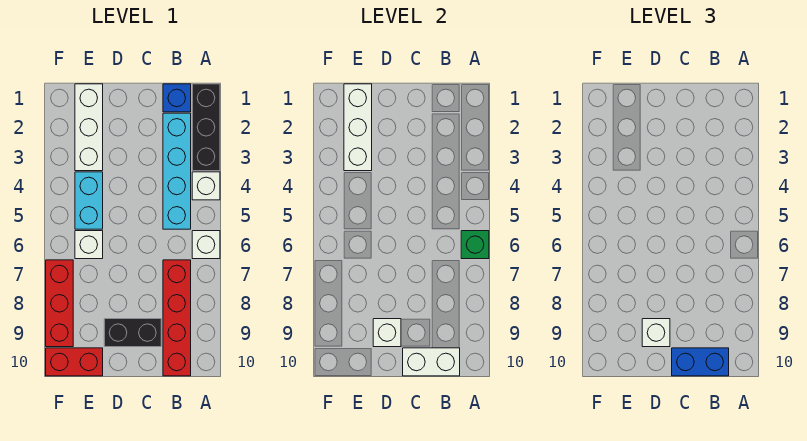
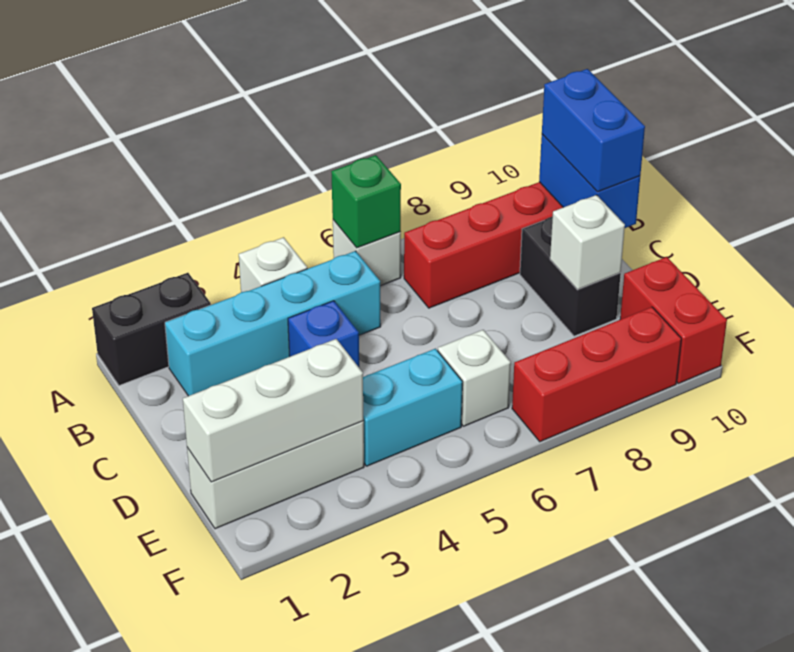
black brick A1:A3 level 1 -> black brick A1:A2 level 1
blue brick B1 level 1 -> blue brick C4 level 1
white brick B10:C10 level 2 -> blue brick B10:C10 level 2
white brick D9 level 3 -> none

